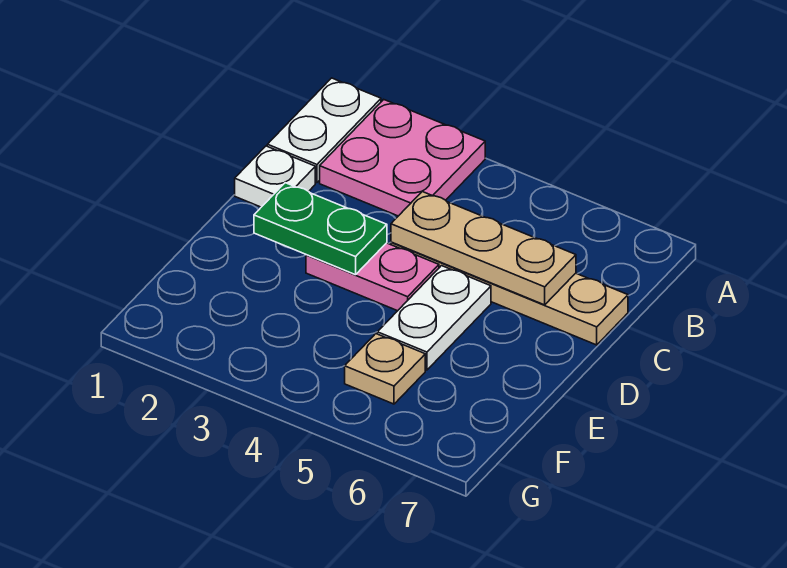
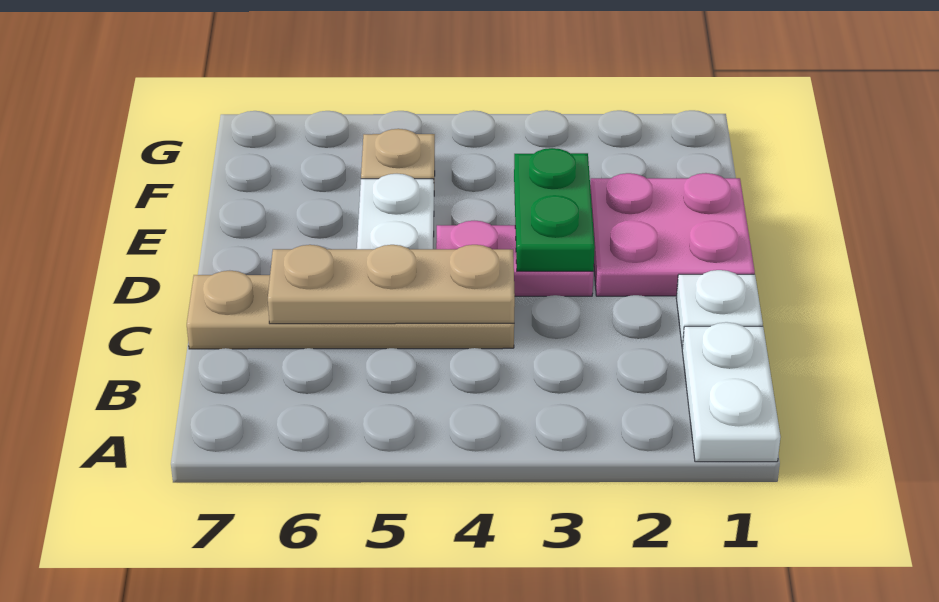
pink plate A2:B3 level 1 -> pink plate D1:E2 level 1
green plate D2:D3 level 2 -> green plate D3:E3 level 2

